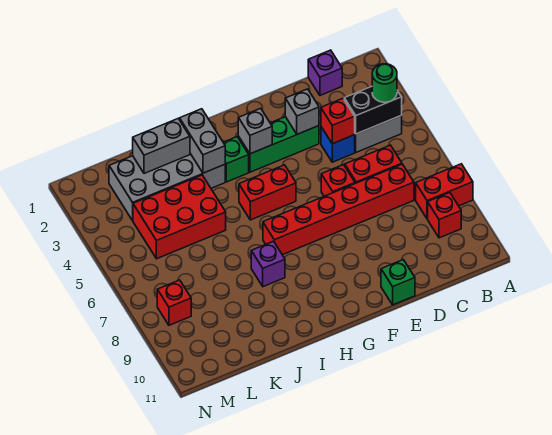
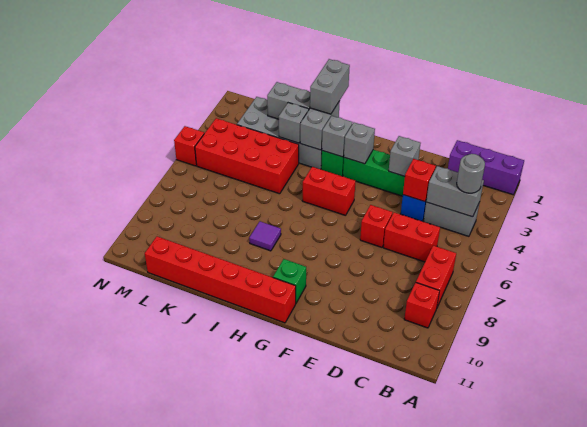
red brick A8:B8 level 1 -> red brick B7:B8 level 1
black brick B4:C4 level 2 -> grey brick B4:C4 level 2
green round brick B4 level 3 -> grey round brick B4 level 3
purple brick C1 level 1 -> purple brick A1:C1 level 1
red brick C7:H7 level 1 -> red brick G11:L11 level 1
green brick E11 level 1 -> green brick G10 level 1
none -> grey brick H3 level 2
none -> grey brick I1:I2 level 3
purple brick I8 level 1 -> purple tile I8 level 1
none -> grey brick J3 level 2
red brick J4:L5 level 1 -> red brick J4:M5 level 1
red brick M8 level 1 -> red brick N5 level 1

